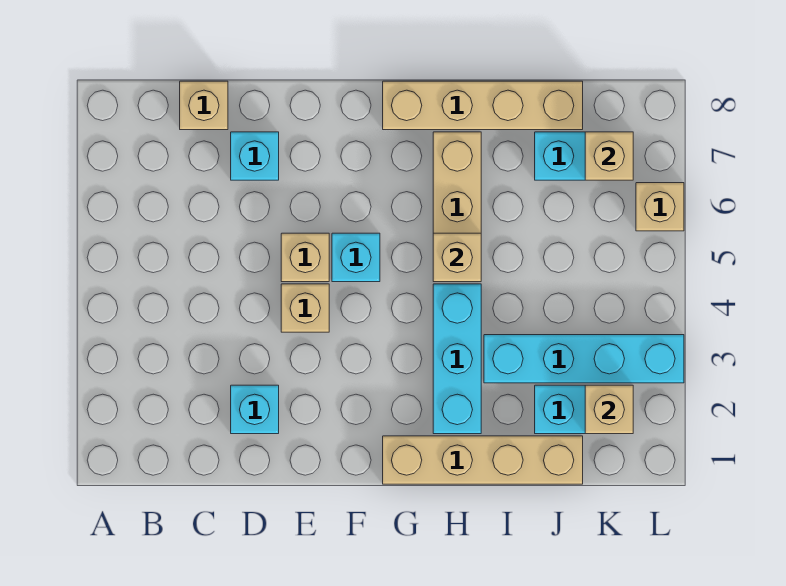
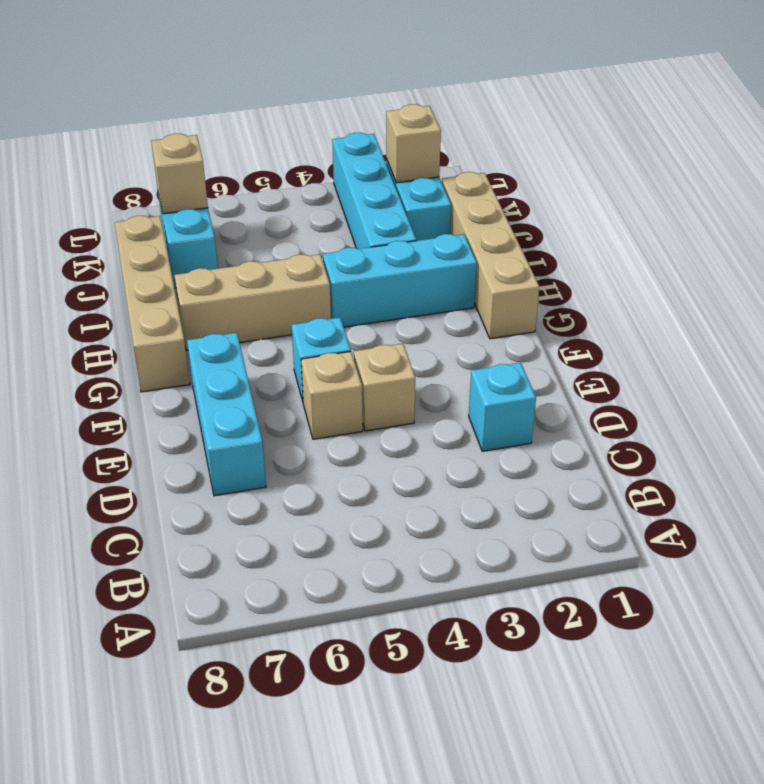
tan brick C8 level 1 -> none
cyan brick D7 level 1 -> cyan brick D7:F7 level 1
tan brick H5 level 2 -> none
tan brick L6 level 1 -> none

